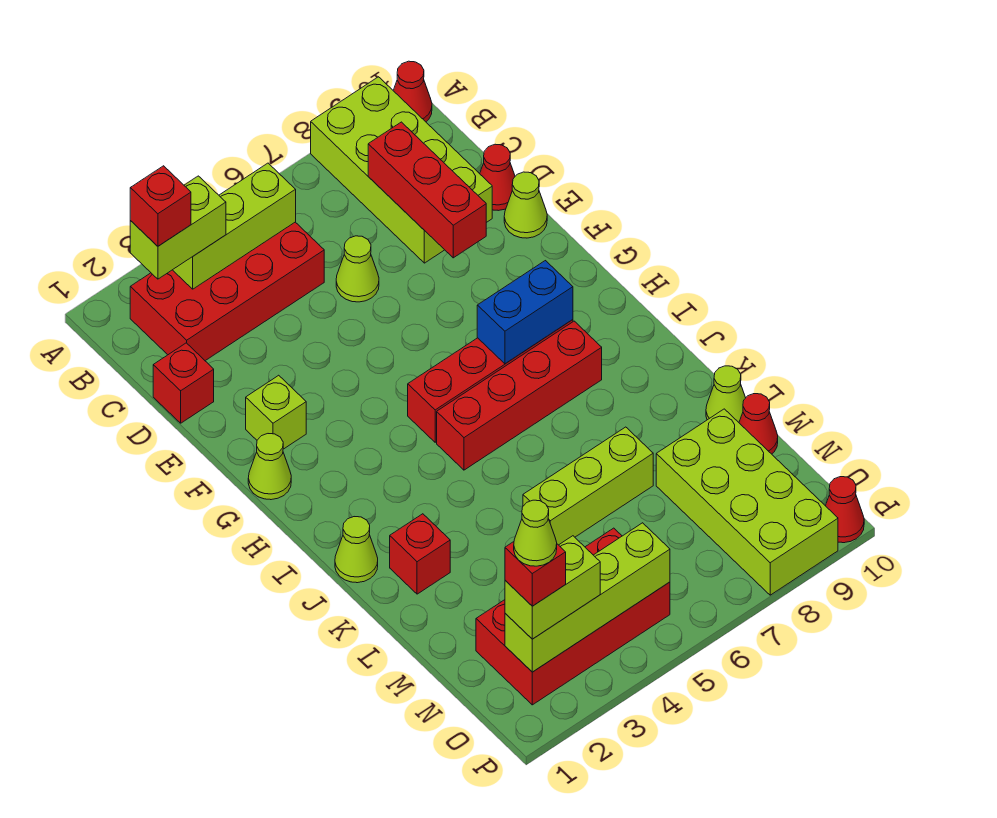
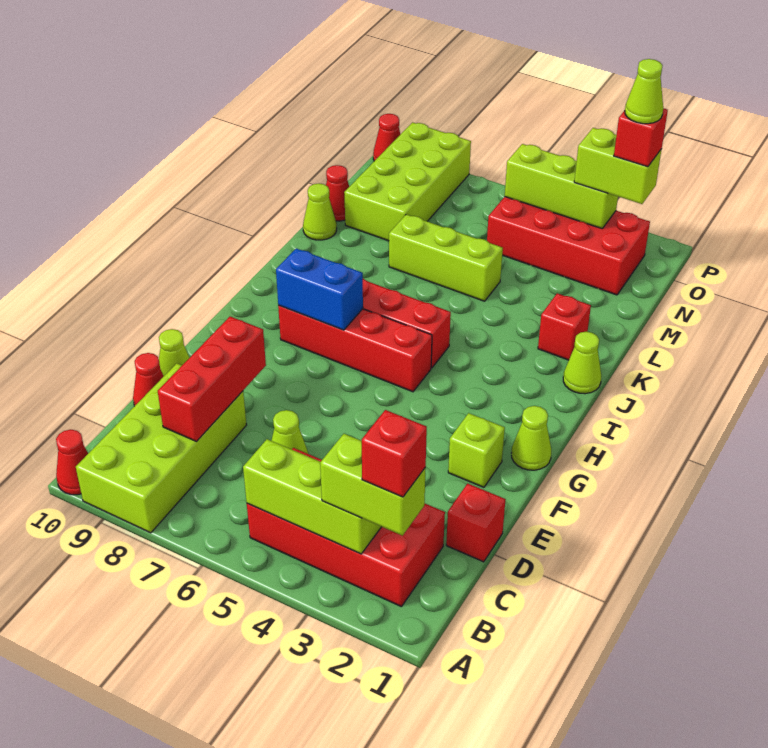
lime brick O2:O5 level 2 -> lime brick O3:O5 level 2

